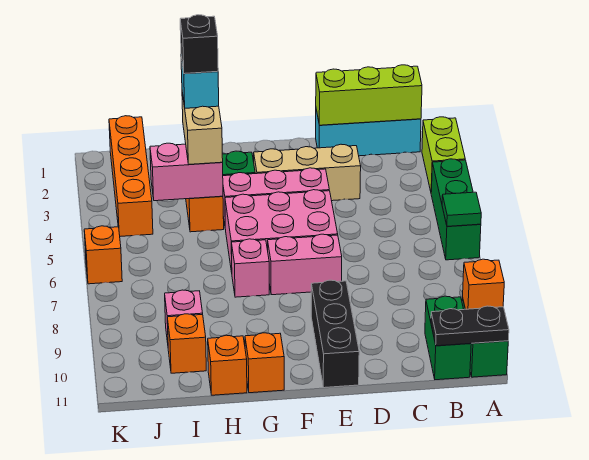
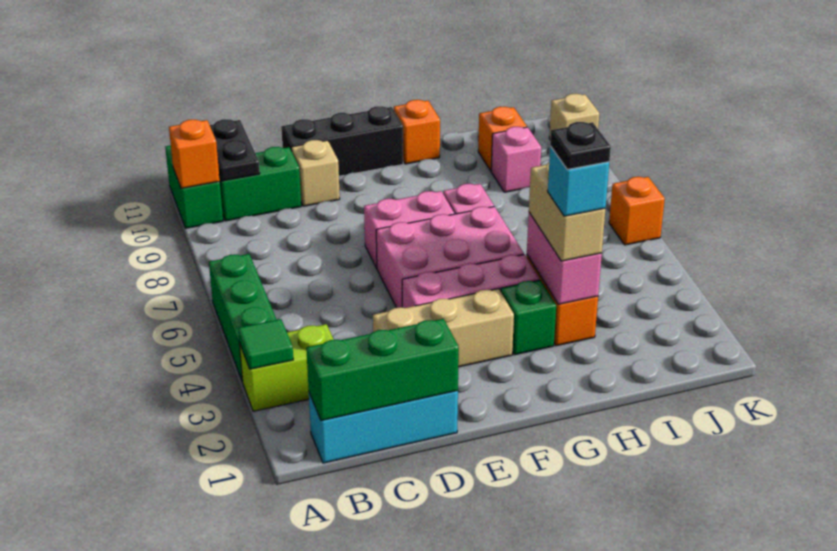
lime brick A2:A3 level 1 -> lime brick A3:B3 level 1
green tile A6 level 2 -> green tile A3 level 2
black plate A11:B11 level 2 -> black plate B10:B11 level 2
lime brick B1:D1 level 2 -> green brick B1:D1 level 2
green brick B10:B11 level 1 -> green brick B10:C10 level 1
none -> tan brick D10 level 1
black brick E9:E11 level 1 -> black brick D11:F11 level 1
black brick H3 level 5 -> black plate H3 level 5
pink brick H4:I4 level 2 -> pink brick H3:H4 level 2
orange brick H11 level 1 -> none
orange brick J1:J4 level 1 -> none
none -> tan brick K10 level 1

